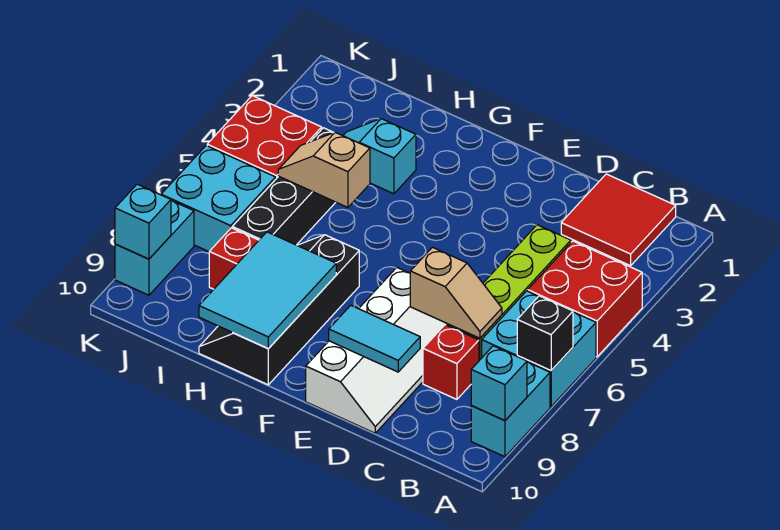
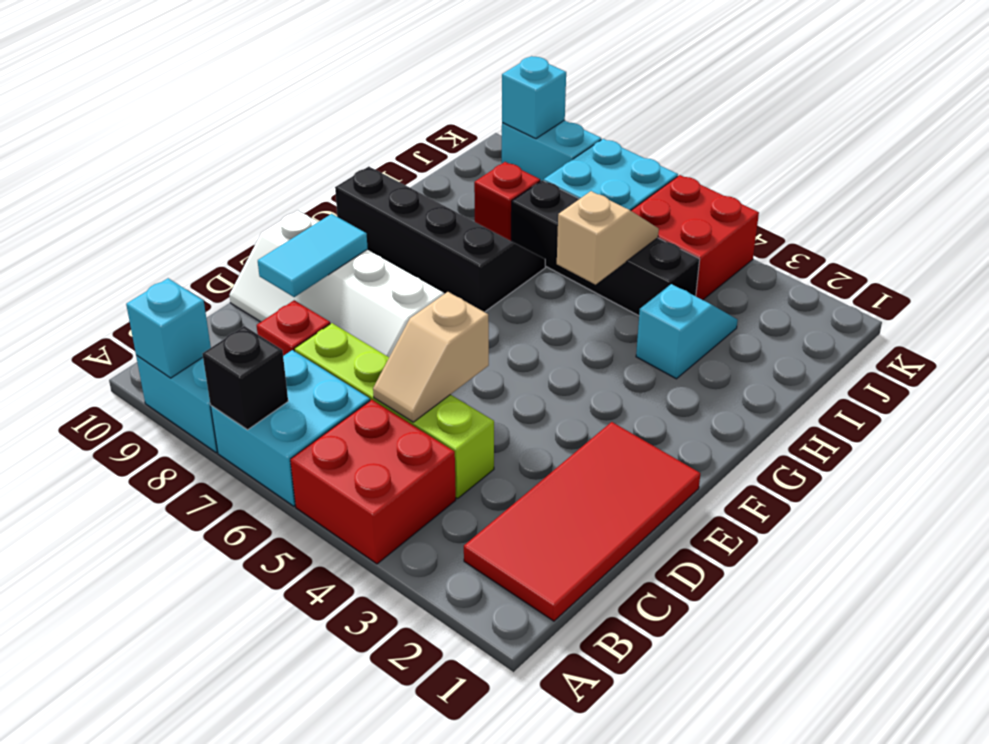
red tile B1:C2 level 1 -> red tile B1:E2 level 1
tan slope C7:D7 level 2 top D -> tan slope C5:D5 level 2 top D
cyan tile G8:H10 level 2 -> none

